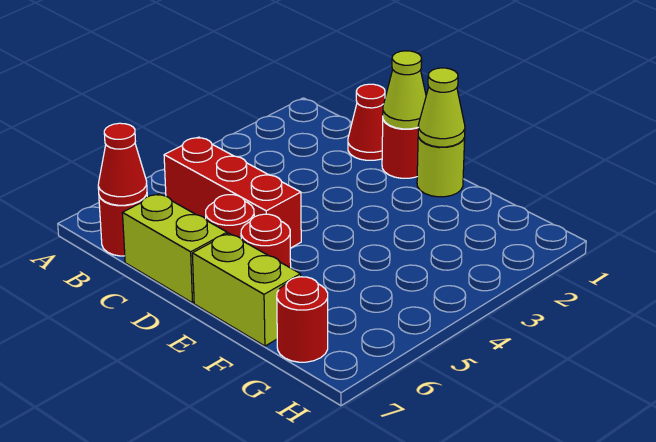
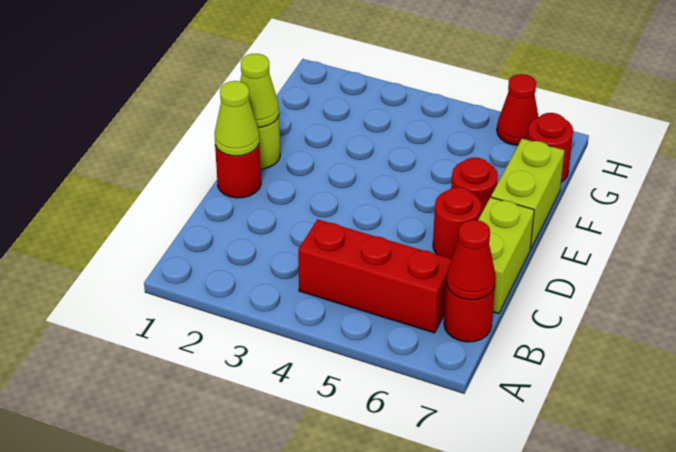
red brick B5:D5 level 1 -> red brick B4:B6 level 1
red cone C1 level 1 -> red cone H6 level 1

